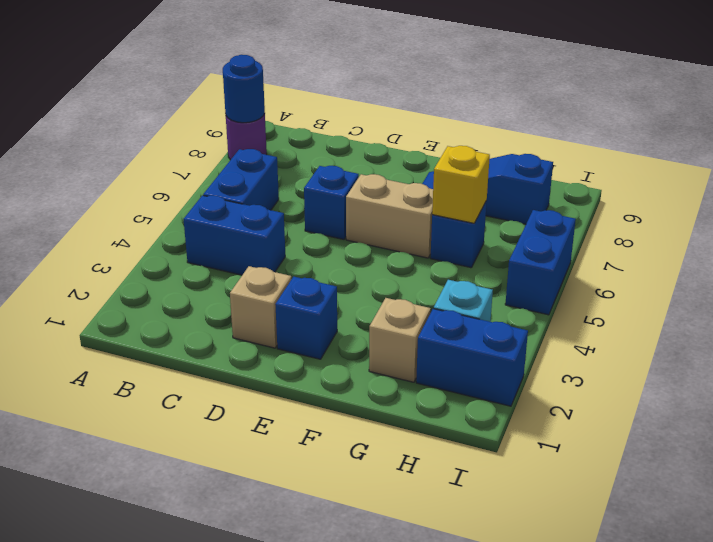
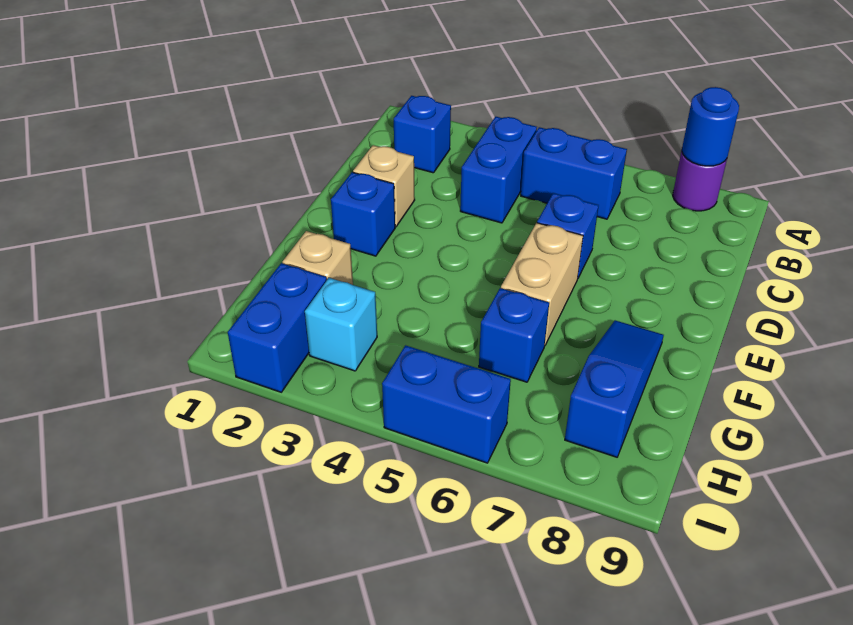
none -> blue brick B2 level 1
yellow brick G6 level 2 -> none

